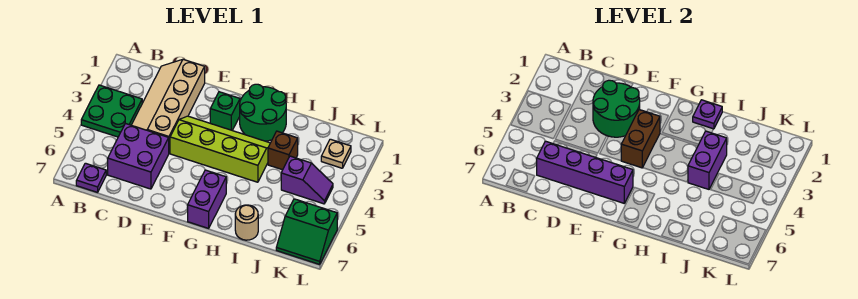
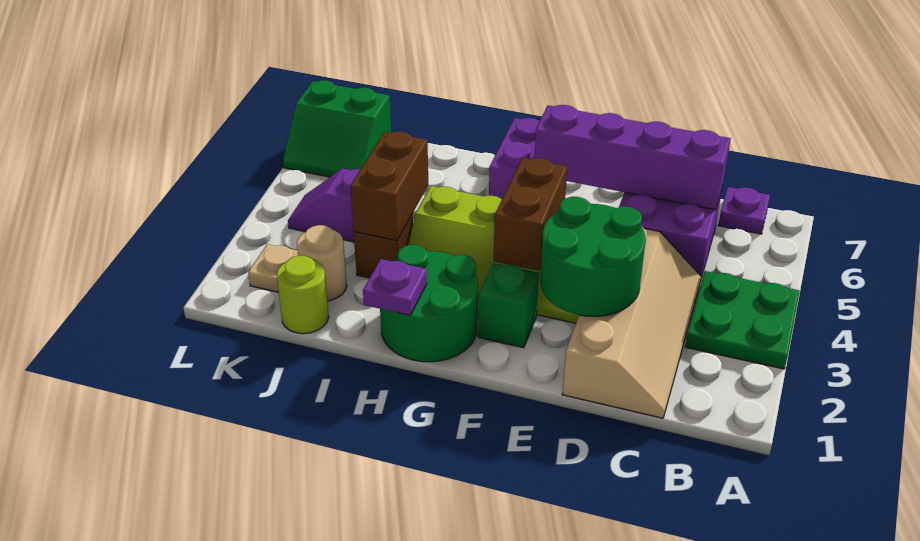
purple brick I3:I4 level 2 -> brown brick I3:I4 level 2
tan round brick I7 level 1 -> tan round brick J2 level 1
none -> lime round brick J1 level 1
green slope K6:L7 level 1 top 6 -> green slope K6:L7 level 1 top 7

